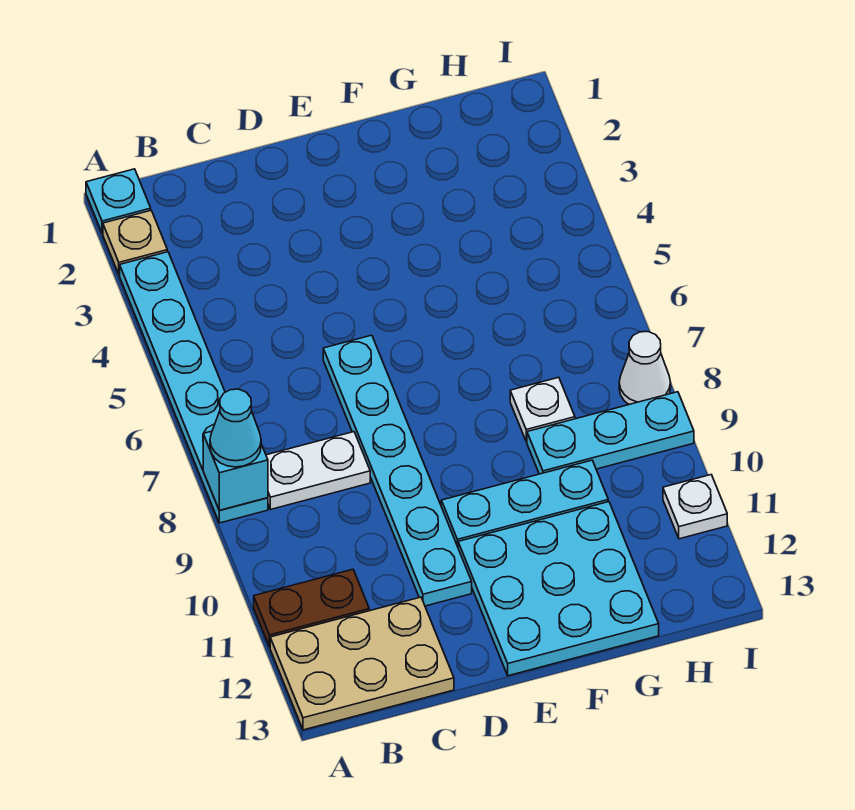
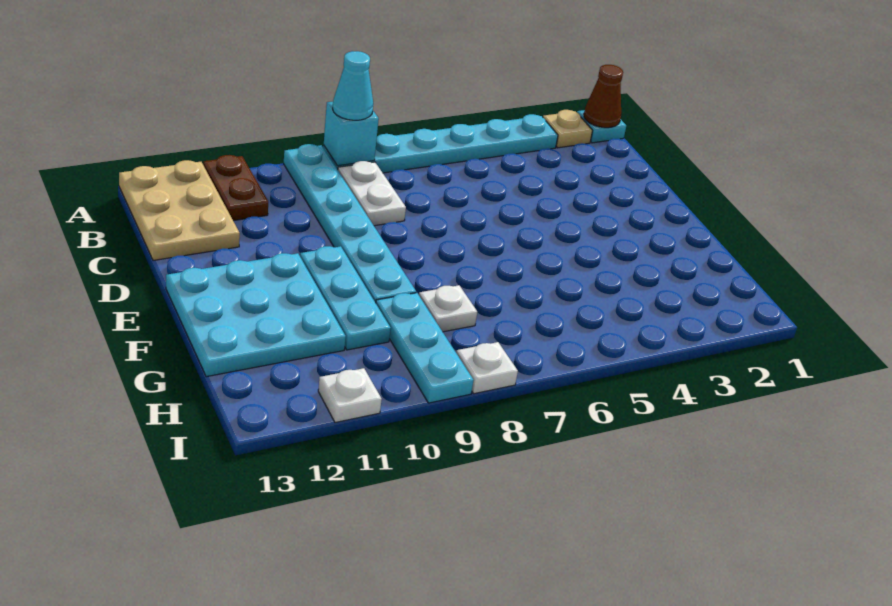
none -> brown cone A1 level 2
cyan plate D6:D11 level 1 -> cyan plate A9:F9 level 1
white cone I8 level 1 -> white plate I8 level 1

